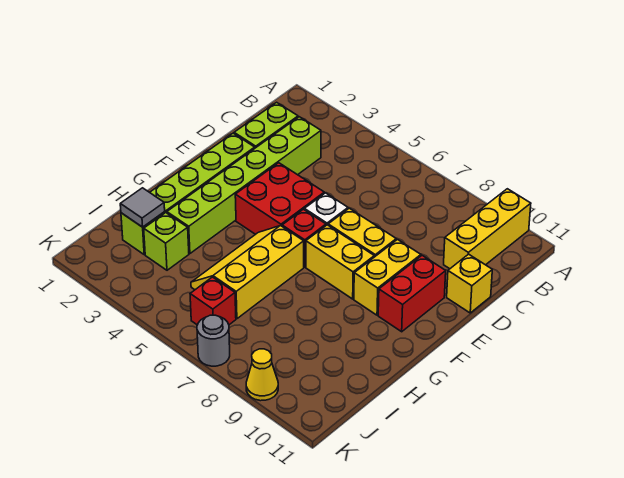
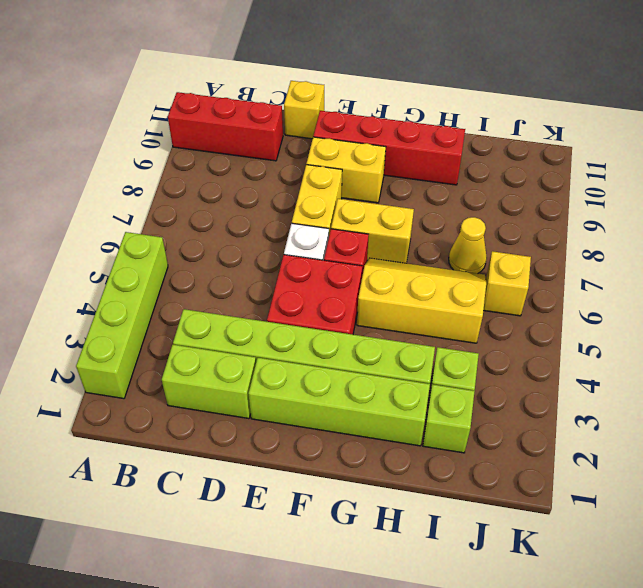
none -> lime brick A2:A5 level 1
yellow brick A10:C10 level 1 -> red brick A10:C10 level 1
red brick E10:F10 level 1 -> red brick E10:H10 level 1
yellow brick F7:F8 level 1 -> yellow brick F7:G7 level 1
yellow slope G5:I6 level 1 top 6 -> yellow slope G5:I6 level 1 top 5
grey tile I2 level 2 -> none
red brick J6 level 1 -> yellow brick J6 level 1
grey round brick K7 level 1 -> none
yellow cone K9 level 1 -> yellow cone I7 level 1

